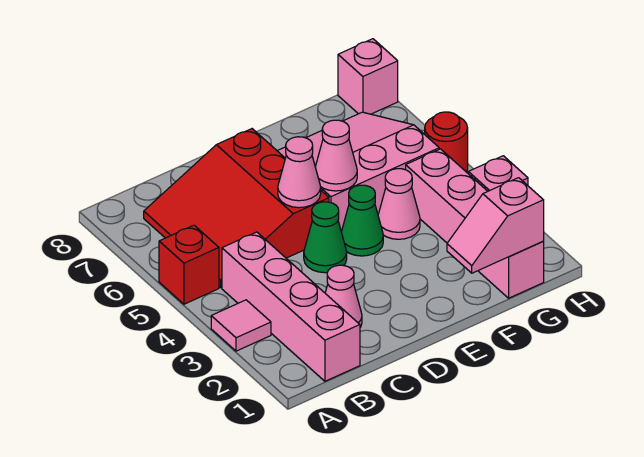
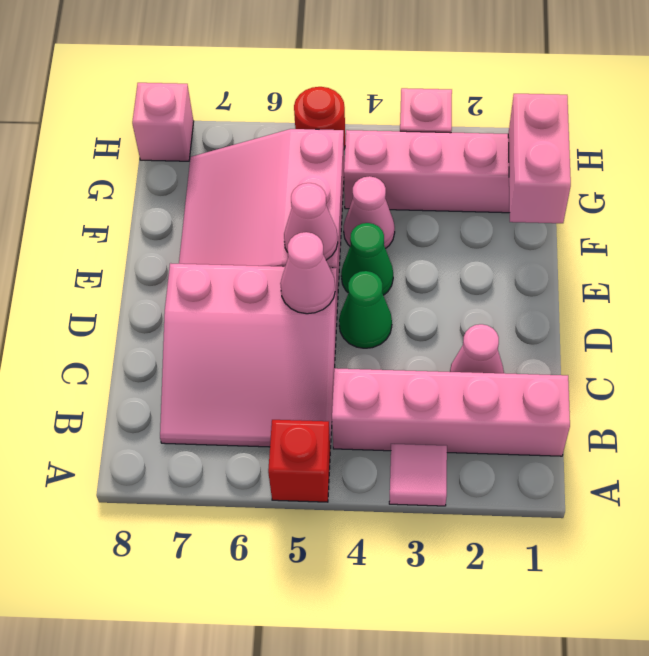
red slope B5:D7 level 1 top D -> pink slope B5:D7 level 1 top D
pink slope F1:G1 level 2 top G -> pink brick F1:G1 level 2

